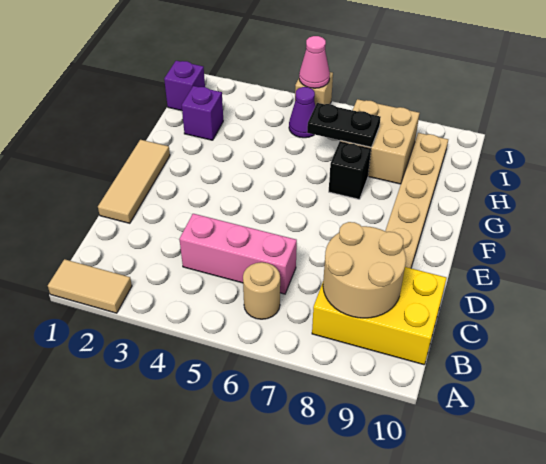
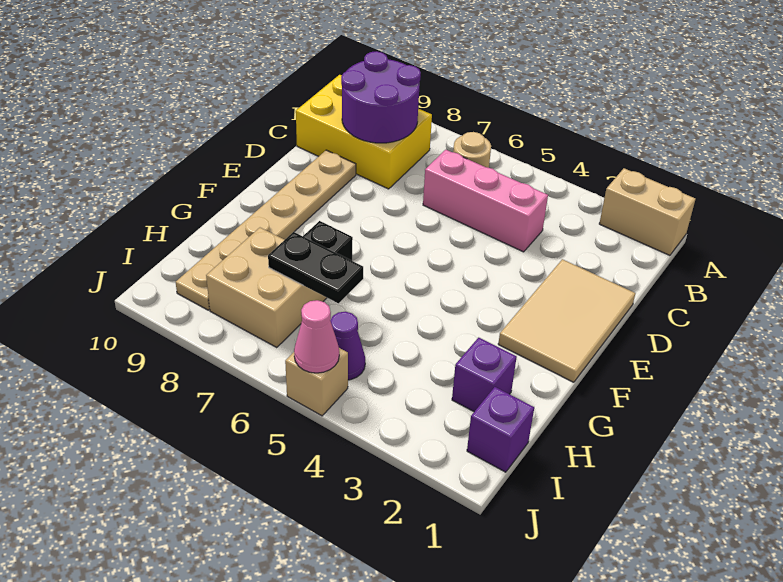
tan tile A1:A2 level 1 -> tan brick A1:A2 level 1
tan round brick B8:C9 level 2 -> purple round brick B8:C9 level 2
tan tile D1:F1 level 1 -> tan tile D1:F2 level 1

